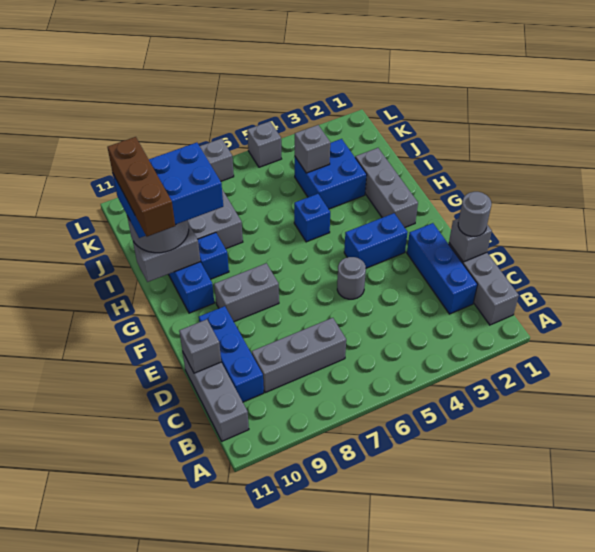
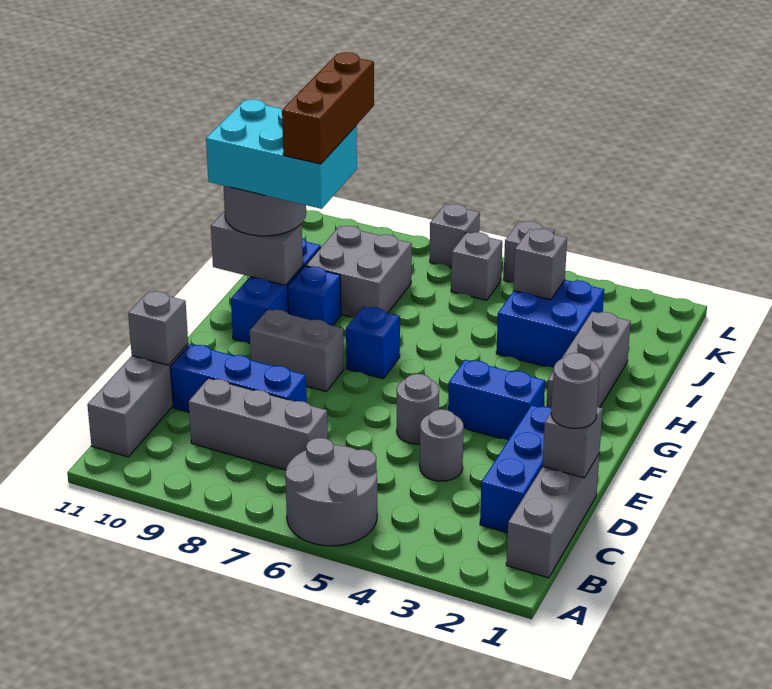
none -> grey round brick A5:B6 level 1
blue brick C10:E10 level 1 -> blue brick D8:D10 level 1
none -> grey round brick D4 level 1
brown brick G11:I11 level 5 -> brown brick H9:J9 level 5
blue brick H5 level 1 -> blue brick G7 level 1
blue brick H9:I11 level 4 -> cyan brick H9:I11 level 4
none -> grey brick K6 level 1

